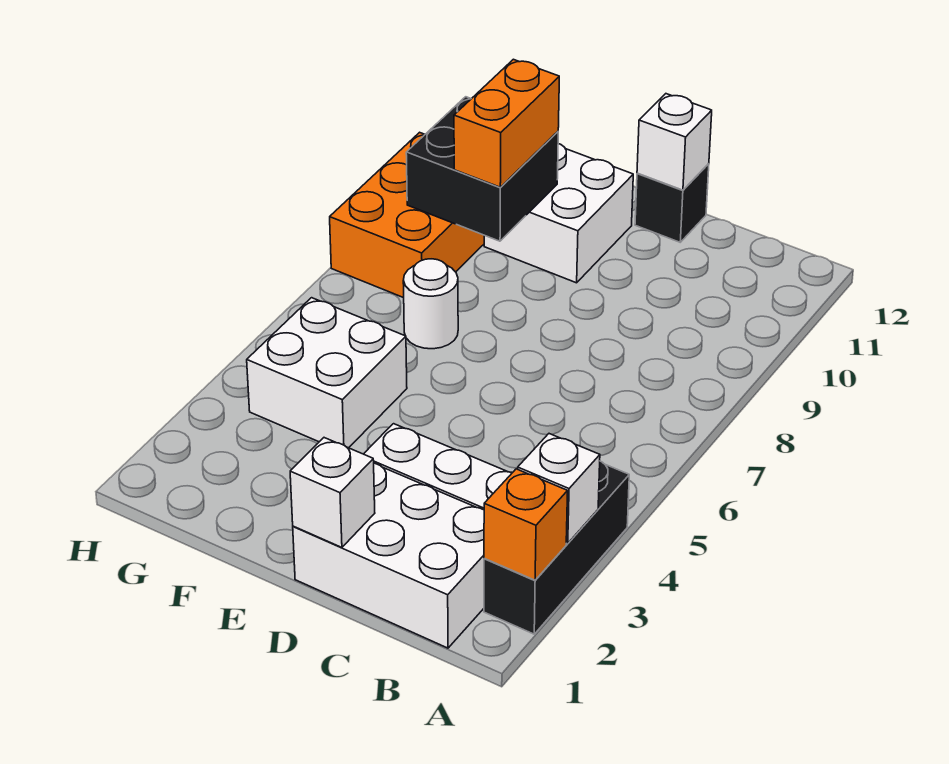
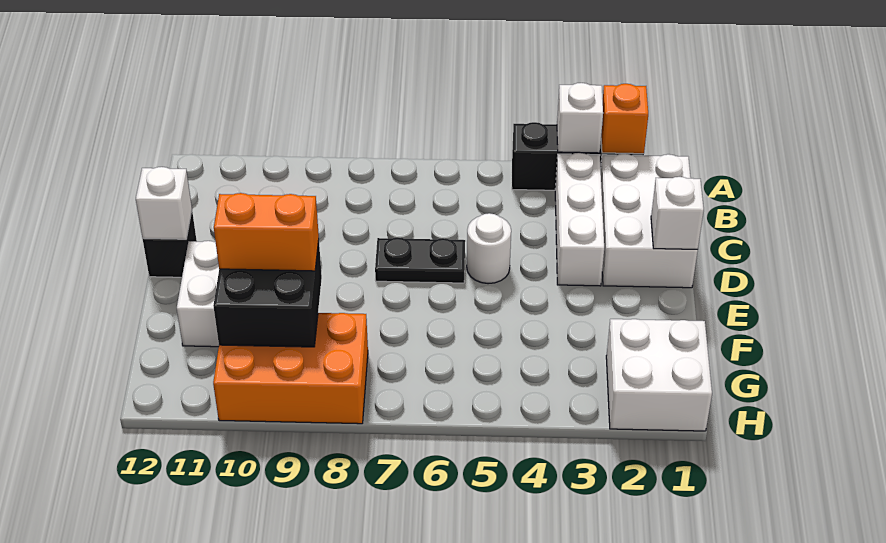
none -> black plate D6:D7 level 1
white brick F4:G5 level 1 -> white brick G1:H2 level 1
white round brick F7 level 1 -> white round brick D5 level 1

